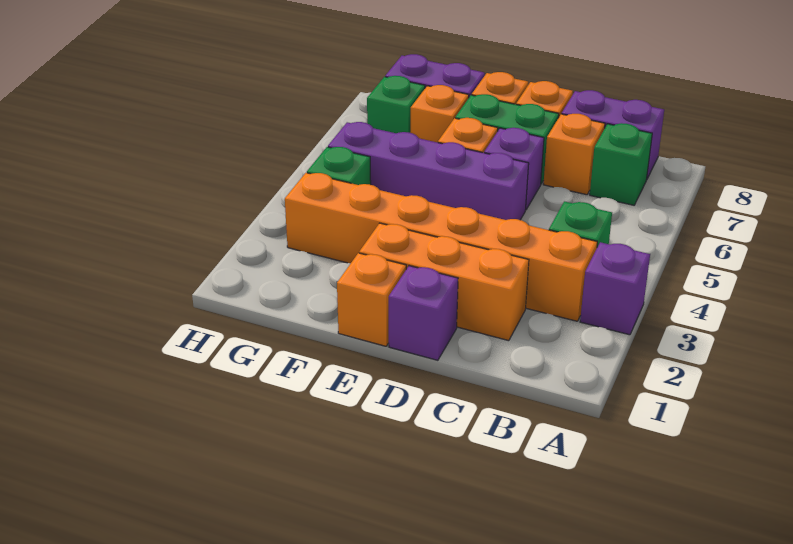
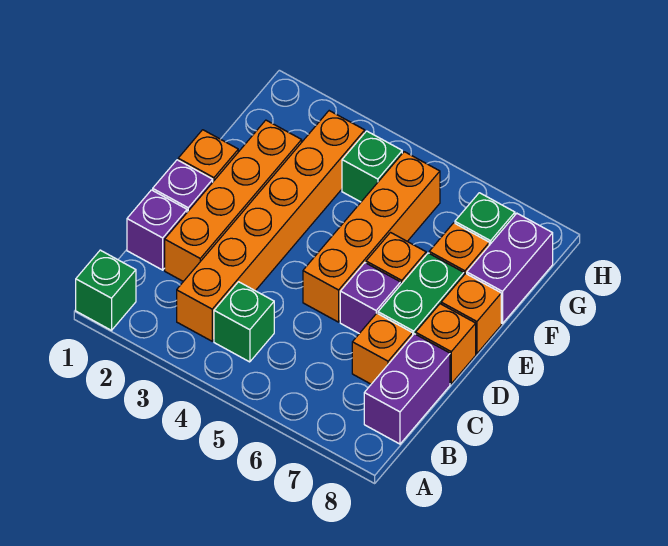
purple brick A3 level 1 -> purple brick C1 level 1
green brick B7 level 1 -> green brick A1 level 1
orange brick C2:E2 level 1 -> orange brick C2:F2 level 1
purple brick D5:G5 level 1 -> orange brick D5:G5 level 1

